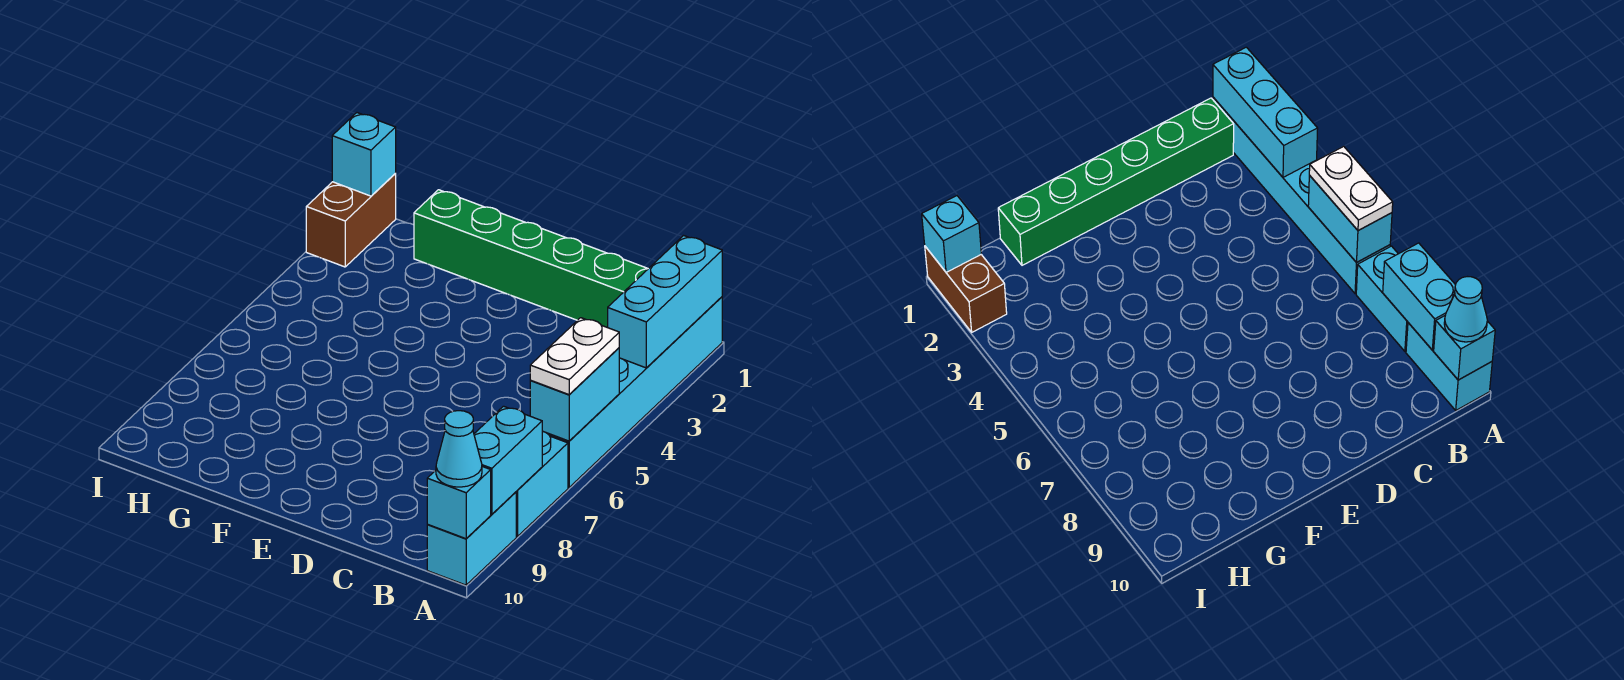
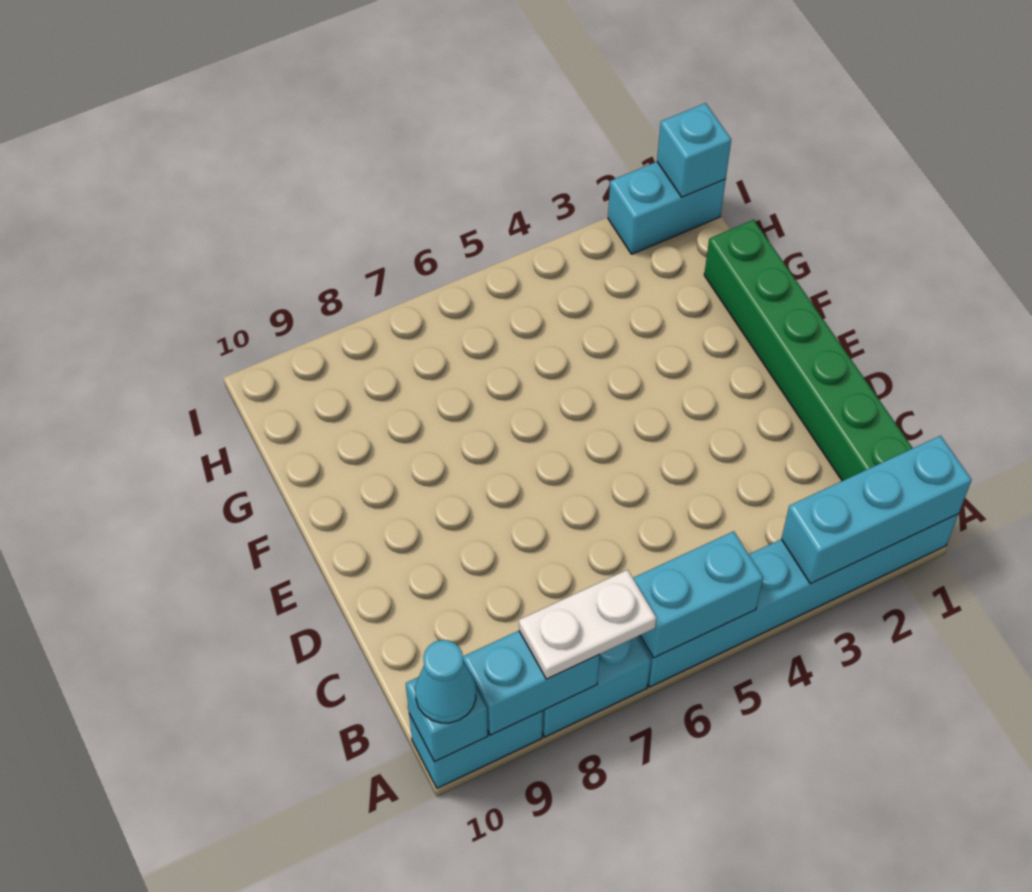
white plate A5:A6 level 3 -> white plate A7:A8 level 3
brown brick I1:I2 level 1 -> cyan brick I1:I2 level 1

